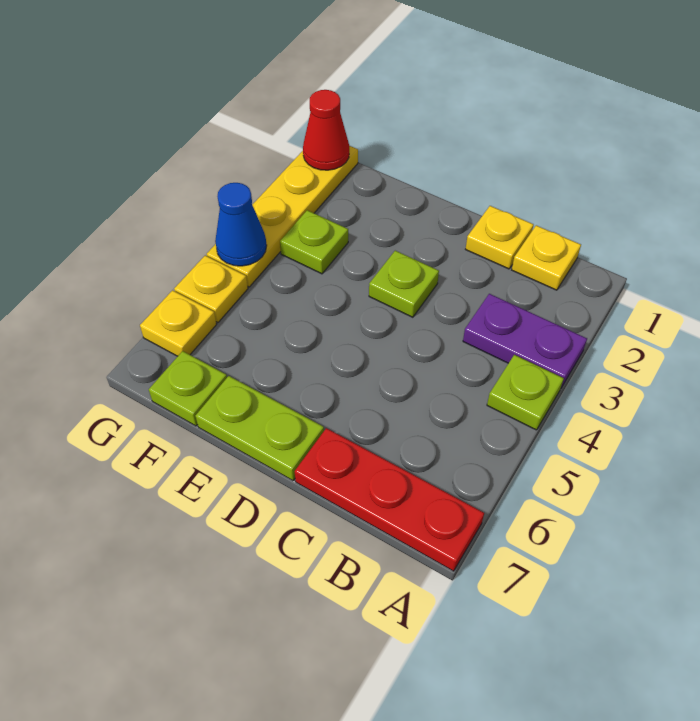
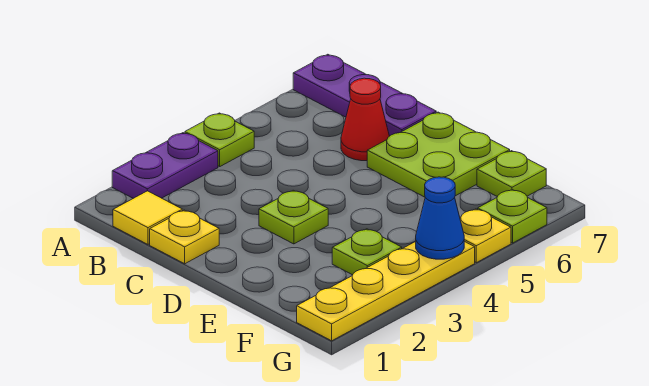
purple plate A3:B3 level 1 -> purple plate A2:A3 level 1
red plate A7:C7 level 1 -> purple plate A7:C7 level 1
yellow plate B1 level 1 -> yellow tile B1 level 1
lime plate D7:E7 level 1 -> lime plate D6:E7 level 1
red cone G1 level 2 -> red cone C6 level 1
yellow plate G6 level 1 -> lime plate G6 level 1

